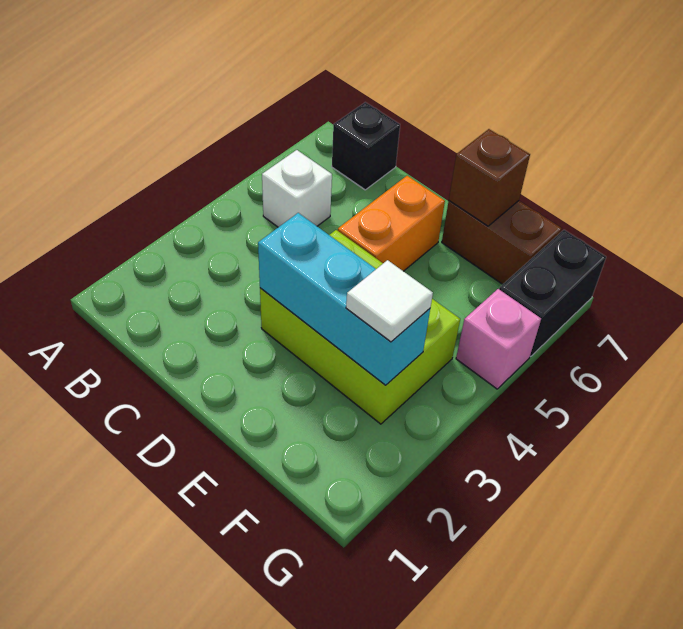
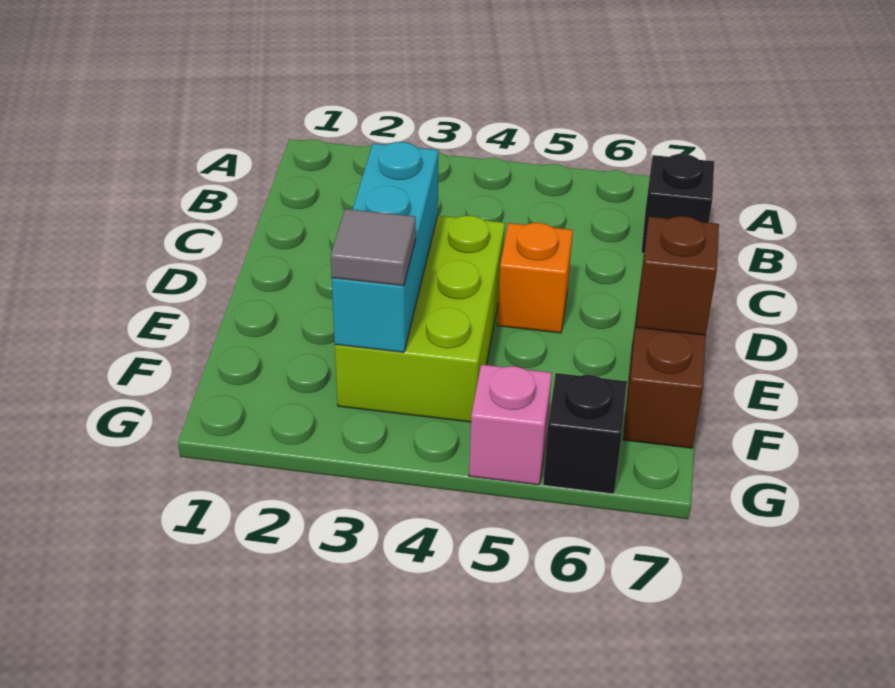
white brick B5 level 1 -> none
orange brick D5:D6 level 1 -> orange brick D5 level 1
white tile F3 level 3 -> grey tile F3 level 3
black brick G6:G7 level 1 -> black brick G6 level 1

